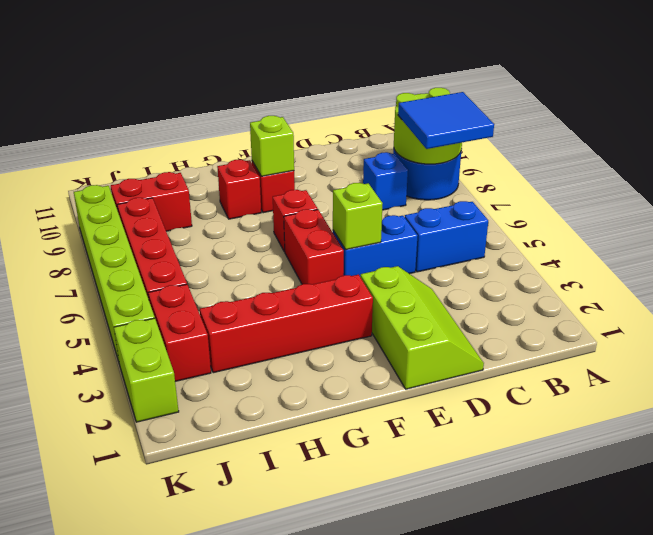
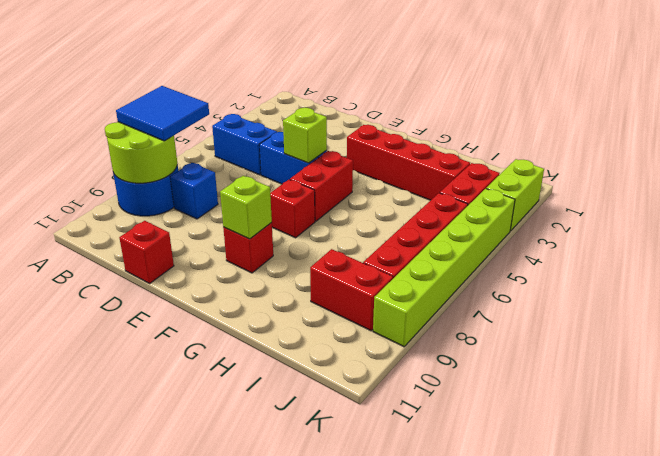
lime slope D1:E3 level 1 top E -> none
red brick G9 level 1 -> red brick D11 level 1

